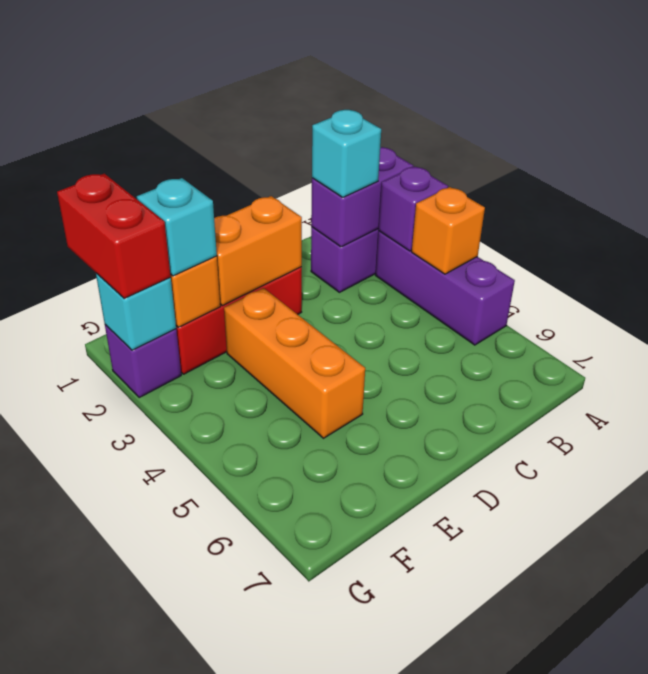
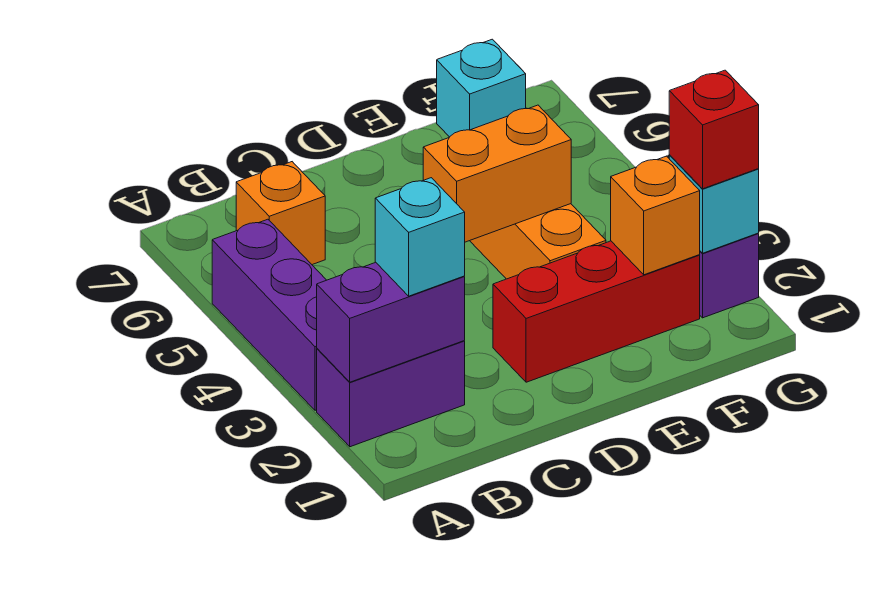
purple brick A3 level 2 -> none
orange brick A4 level 2 -> orange brick B6 level 1
orange brick D2:E2 level 2 -> orange brick D4:E4 level 2
cyan brick F2 level 3 -> cyan brick F7 level 1
red brick G1:G2 level 3 -> red brick G2 level 3

